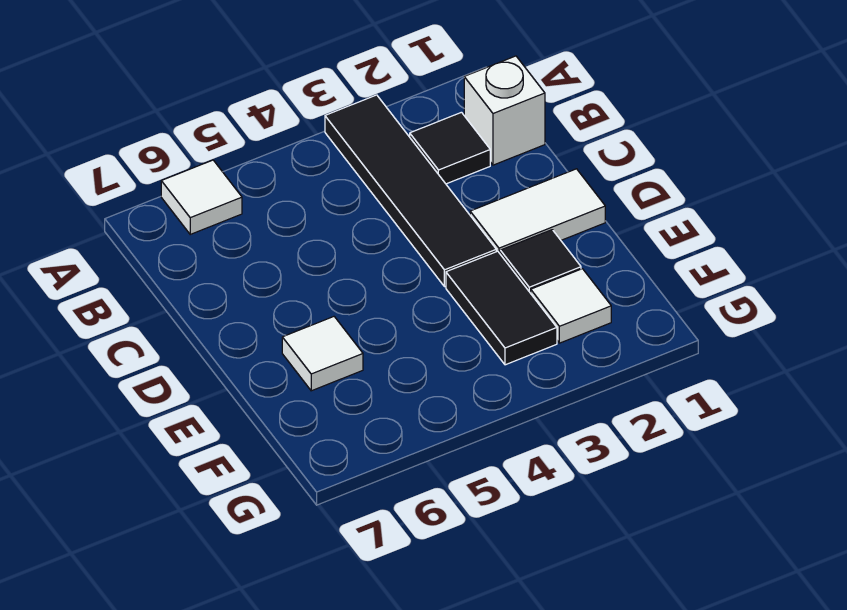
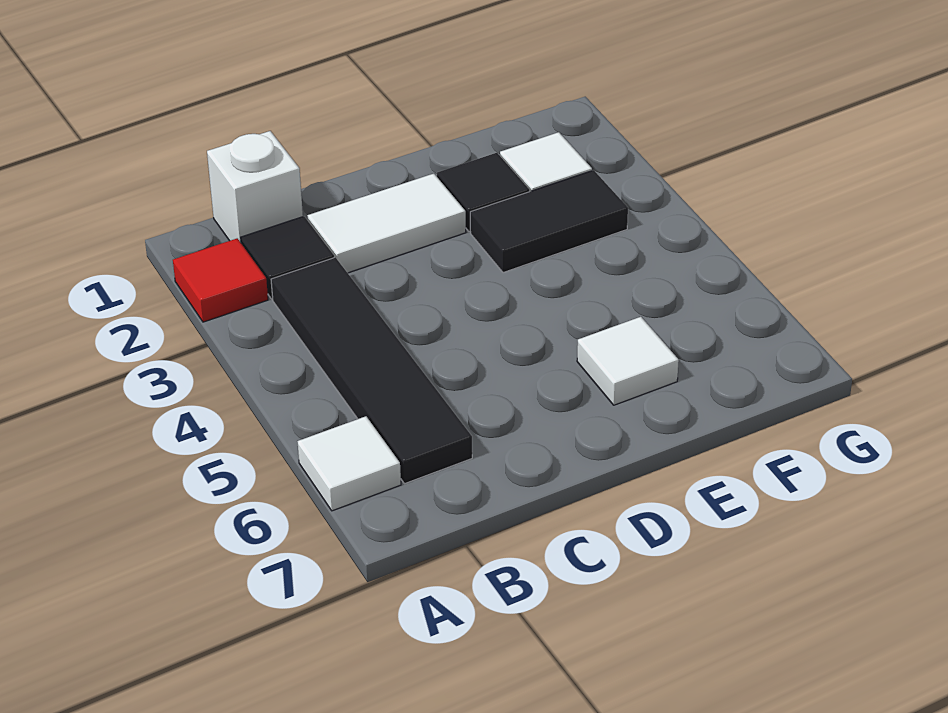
none -> red tile A2 level 1
black tile A3:D3 level 1 -> black tile B3:B6 level 1
white tile D1:D2 level 1 -> white tile C2:D2 level 1

